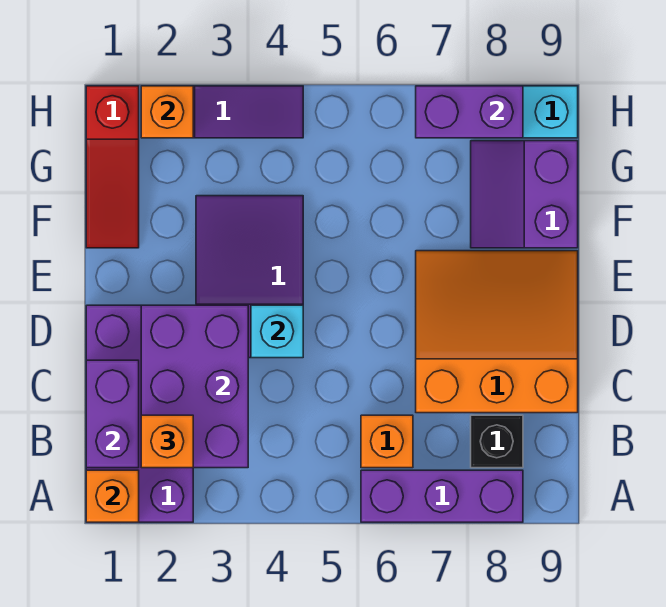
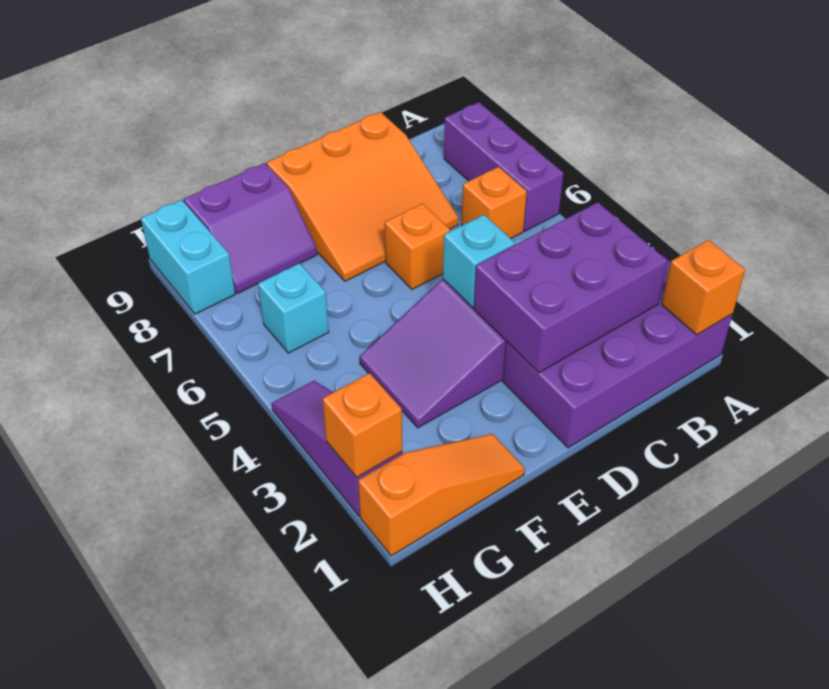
purple brick B1:C1 level 2 -> none
orange brick B2 level 3 -> orange brick D6 level 1
black brick B8 level 1 -> none
orange slope C7:E9 level 1 top C -> orange slope C7:E9 level 1 top 9
red slope F1:H1 level 1 top H -> orange slope F1:H1 level 1 top H
none -> cyan brick G6 level 1
purple brick H7:H8 level 2 -> none

